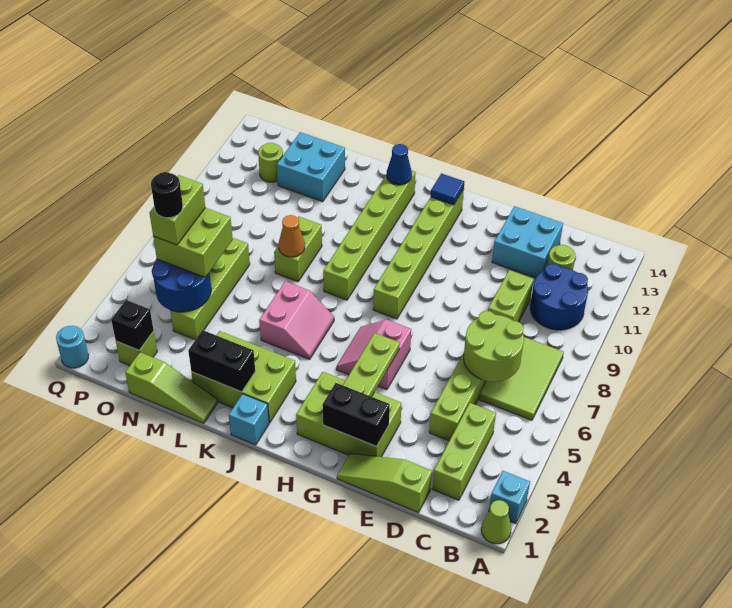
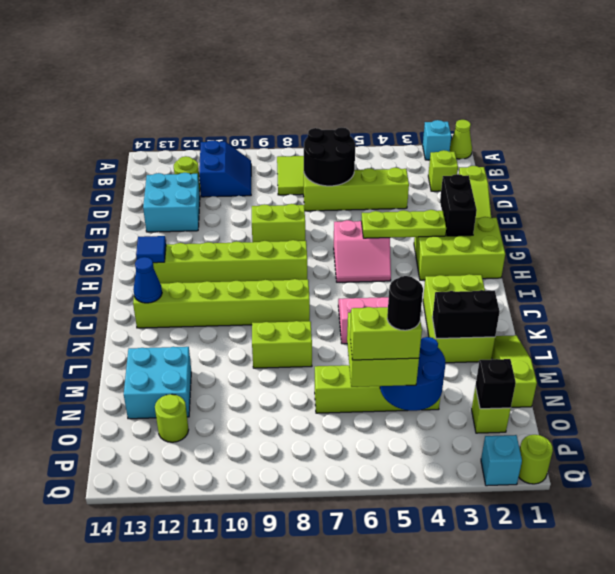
blue round brick B10:C11 level 1 -> blue slope B10:C11 level 1 top 11
lime brick C2:C4 level 1 -> lime brick C2 level 1
lime round brick C6:D7 level 2 -> black round brick C6:D7 level 2
lime brick D9:D10 level 1 -> lime brick F8:F9 level 1
lime brick F2:H3 level 1 -> lime brick G1:H3 level 1
cyan brick J1 level 1 -> cyan brick Q2 level 1
black brick K2:L2 level 2 -> black brick L2:L3 level 2
orange cone L8 level 2 -> none
cyan round brick Q1 level 1 -> lime round brick Q1 level 1

